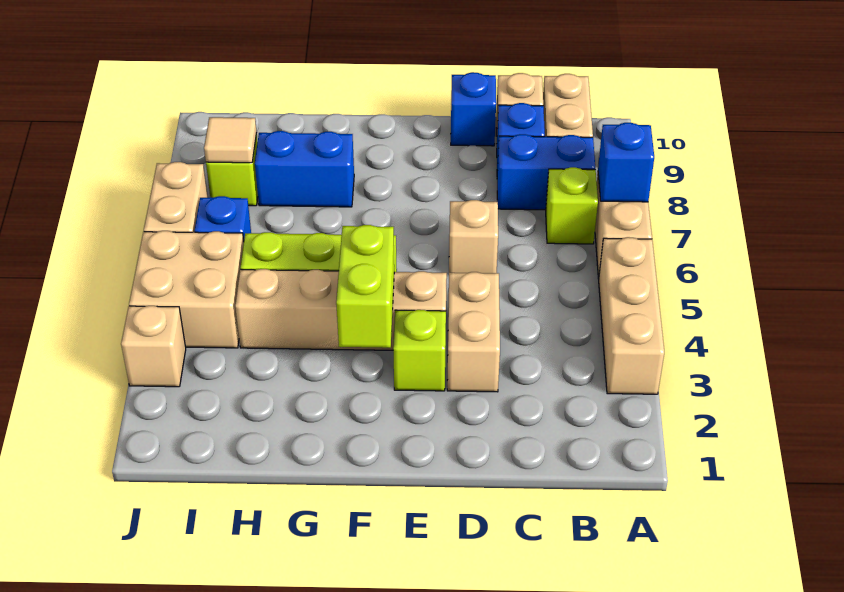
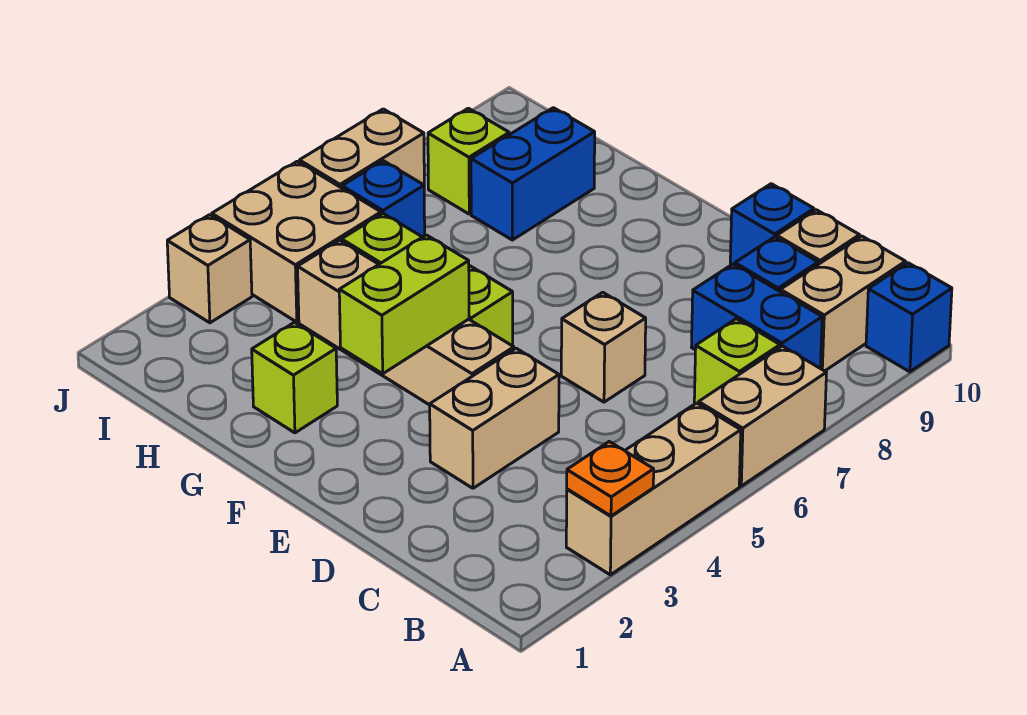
none -> orange plate A3 level 2
blue brick A7 level 2 -> blue brick A10 level 1
lime brick E3 level 1 -> lime brick G2 level 1
blue brick G8:H8 level 1 -> blue brick H8:H9 level 1
tan tile I8 level 2 -> none

